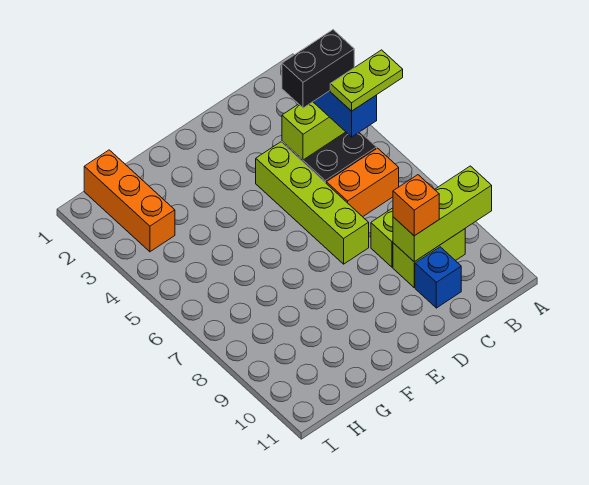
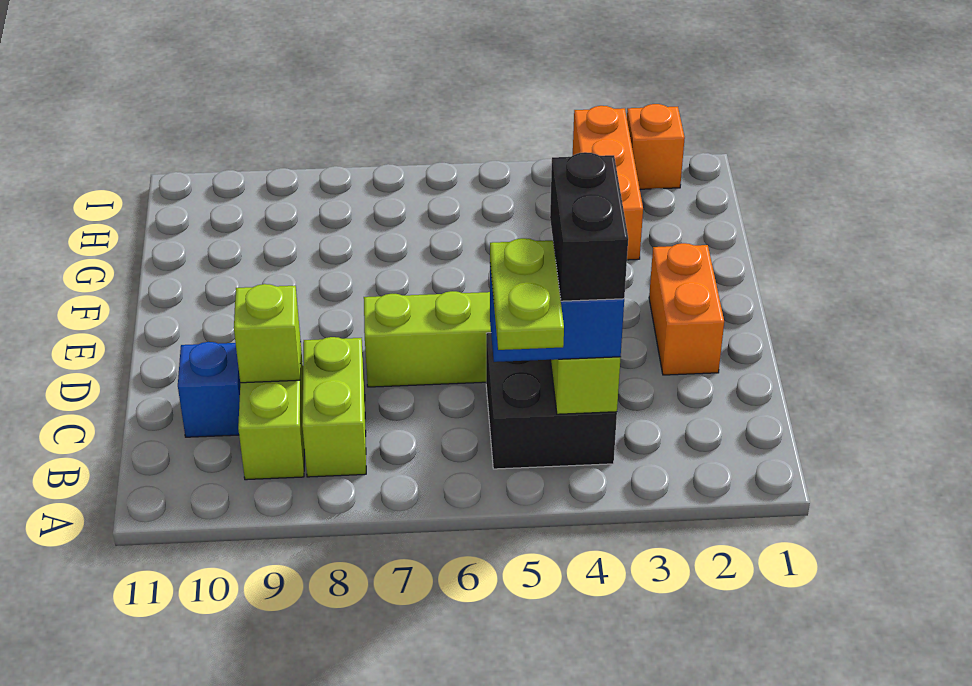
lime brick A9:C9 level 2 -> lime brick C9 level 2
orange brick B6:C6 level 1 -> orange brick D2:E2 level 1
orange brick C9 level 3 -> orange brick I2 level 1
orange brick H1:H3 level 1 -> orange brick G3:I3 level 1

